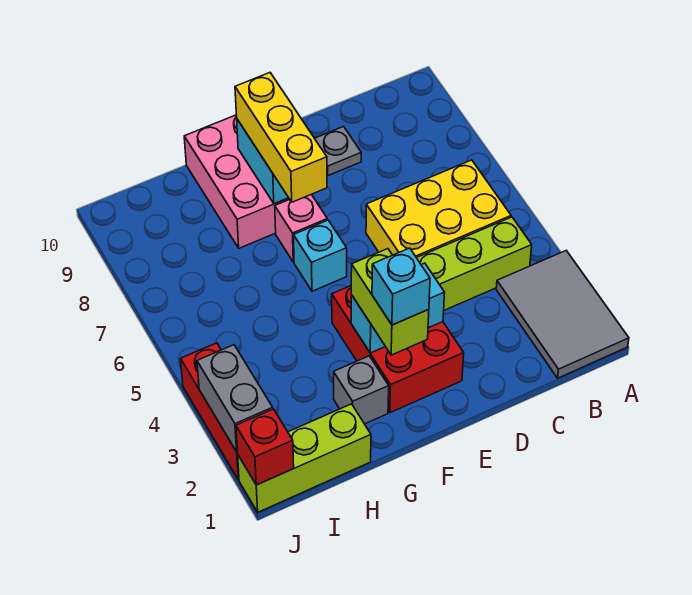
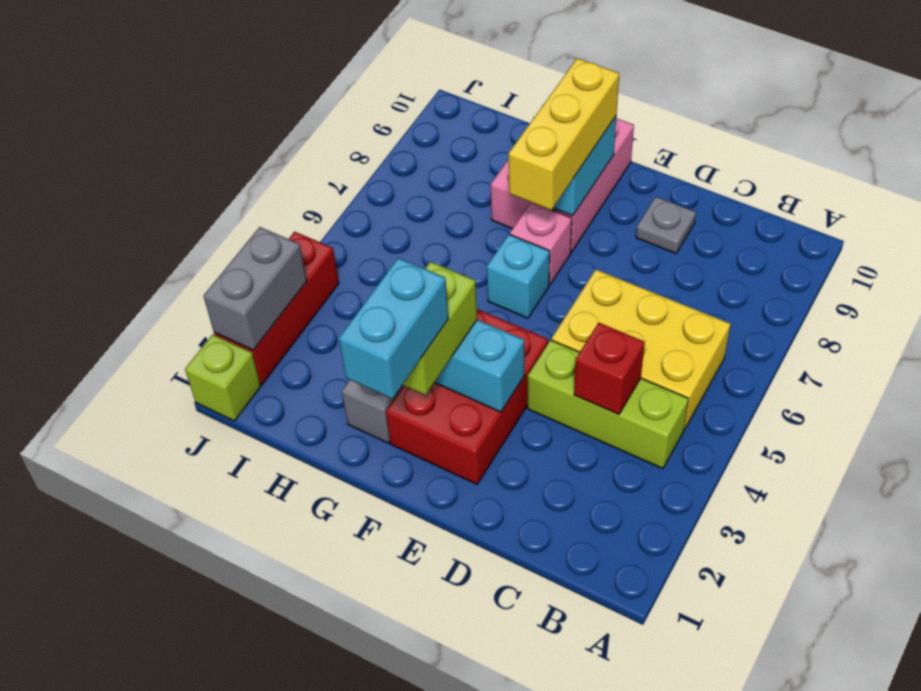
grey tile A1:B3 level 1 -> none
cyan brick F2 level 4 -> cyan brick F1:F2 level 4
lime brick H1:J1 level 1 -> lime brick J1 level 1
red brick J1 level 2 -> red brick C4 level 2

